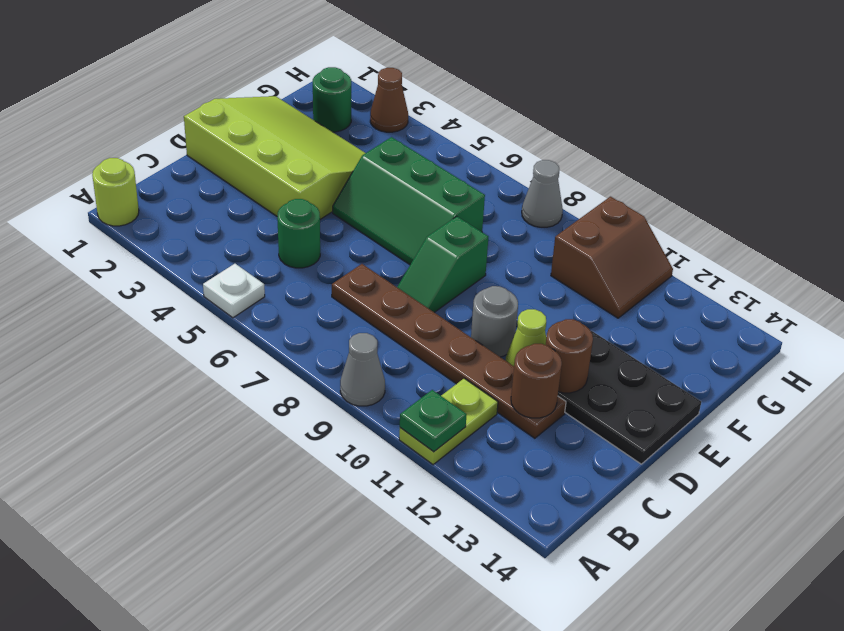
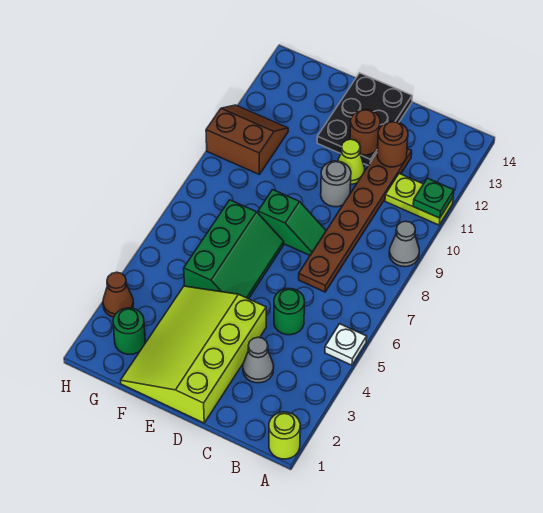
grey cone H8 level 1 -> grey cone C3 level 1

